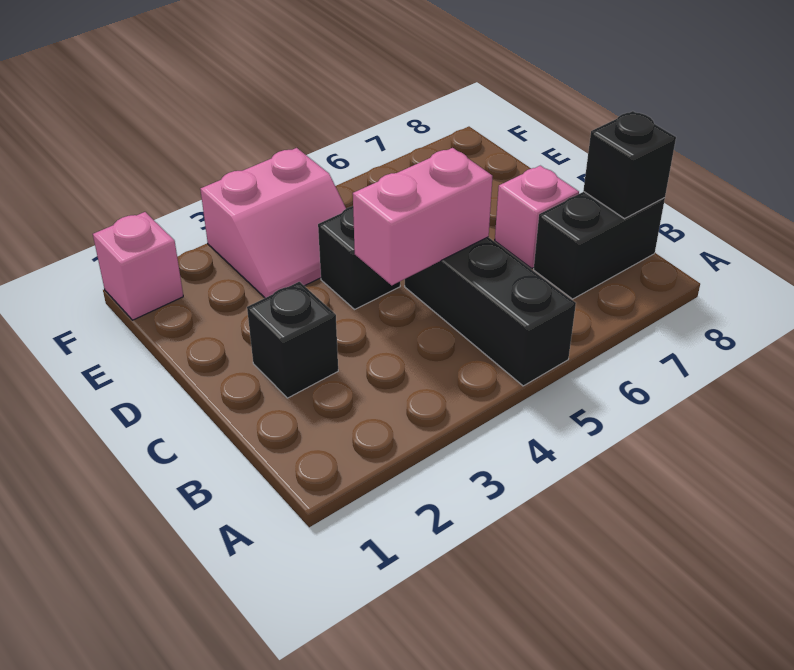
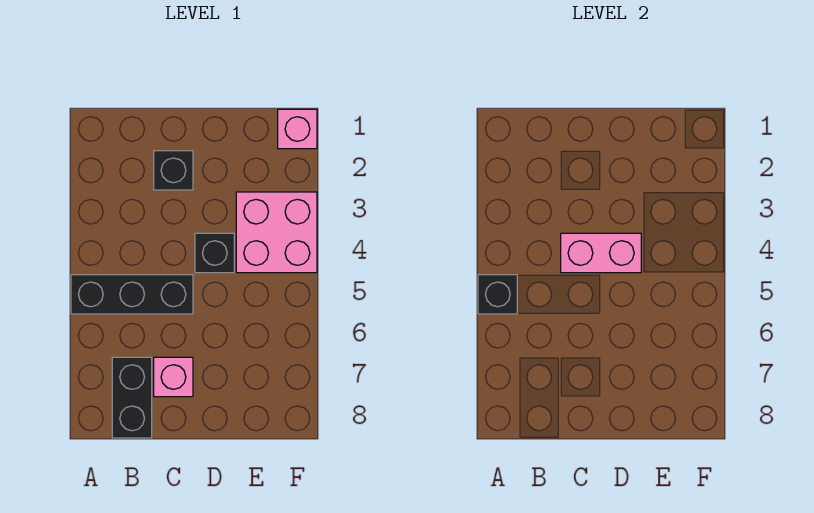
black brick B8 level 2 -> black brick A5 level 2
pink brick C4:C5 level 2 -> pink brick C4:D4 level 2
pink slope E3:F4 level 1 top F -> pink brick E3:F4 level 1

